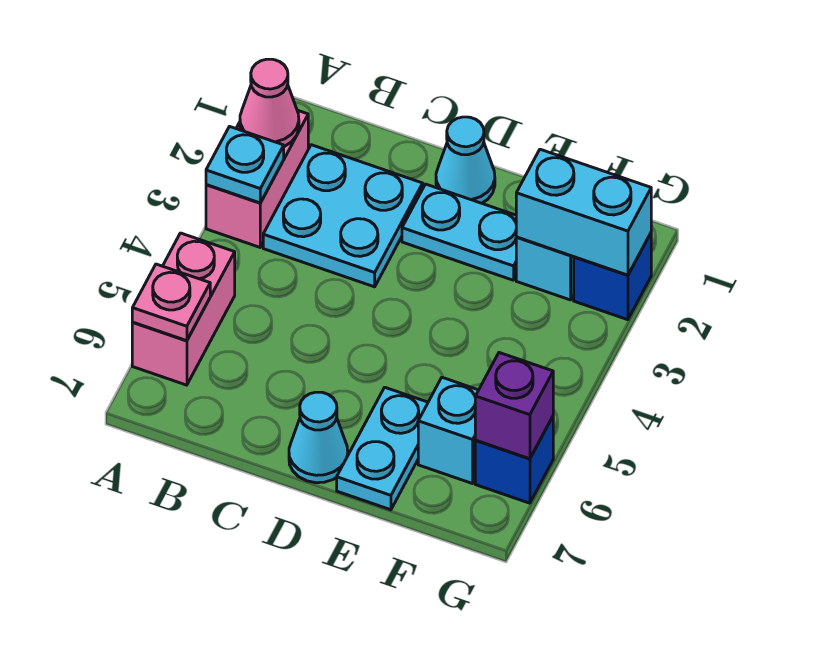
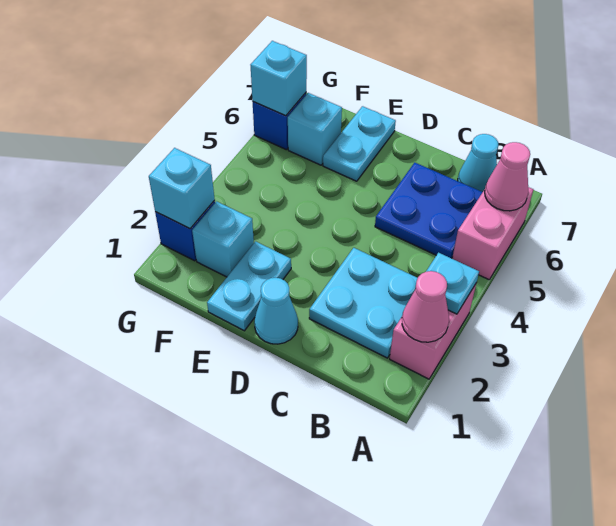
pink plate A6 level 2 -> pink cone A6 level 2
none -> blue plate B5:C6 level 1
cyan plate D2:E2 level 1 -> cyan plate E1:E2 level 1
cyan cone D7 level 1 -> cyan cone B7 level 1
cyan brick F2:G2 level 2 -> cyan brick G2 level 2
purple brick G6 level 2 -> cyan brick G6 level 2

